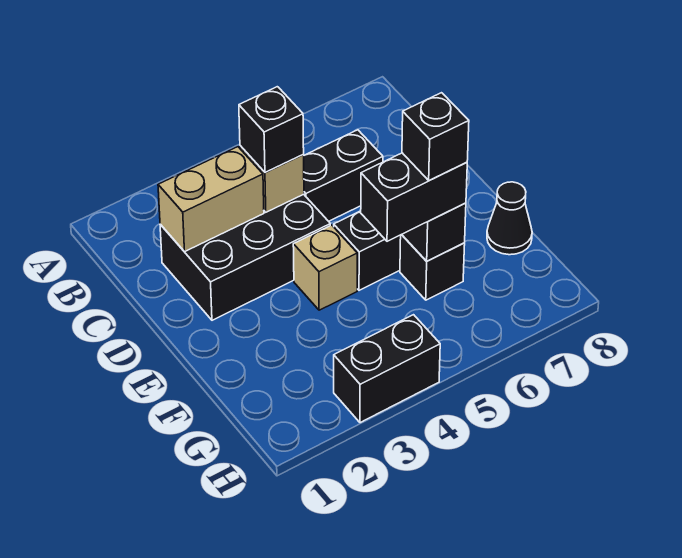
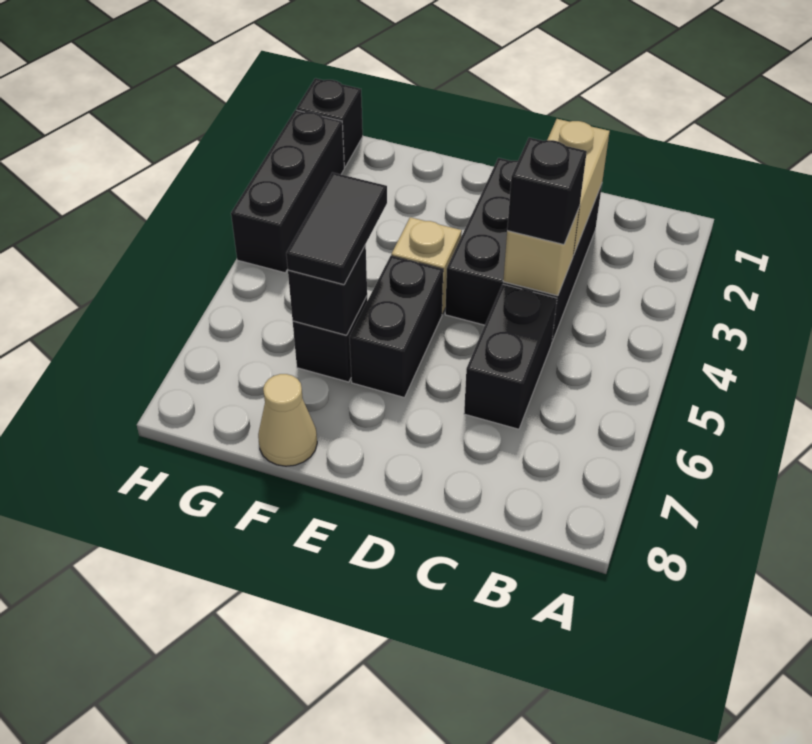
black brick F5:F6 level 3 -> black tile F5:F6 level 3
black brick F6 level 4 -> black brick H1 level 1
black cone F8 level 1 -> tan cone F8 level 1
black brick H3:H4 level 1 -> black brick H2:H4 level 1

